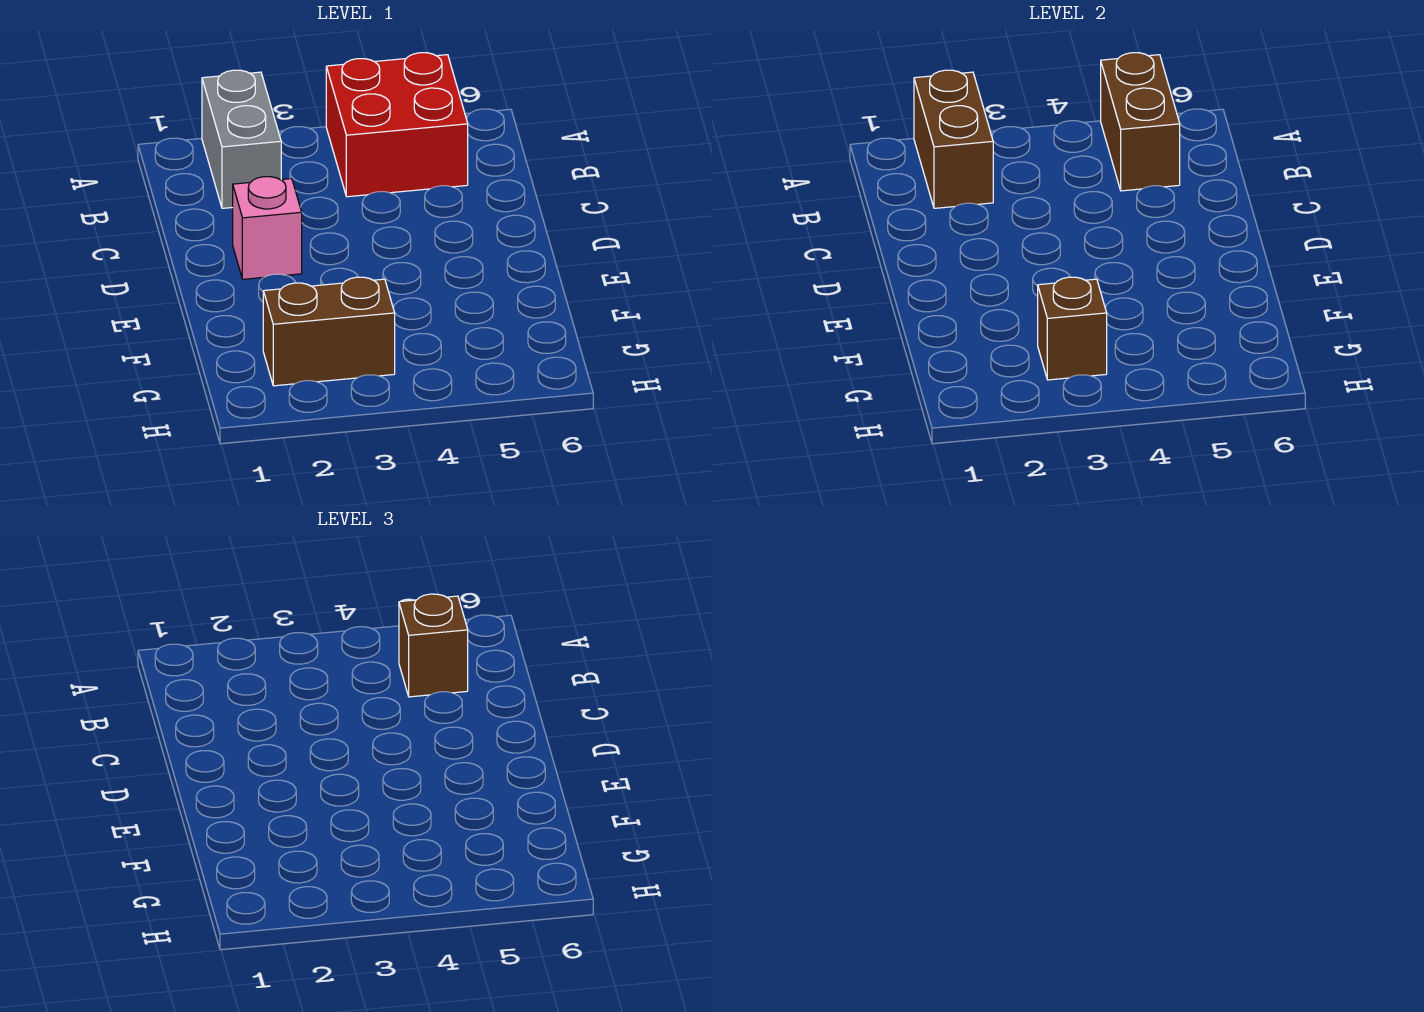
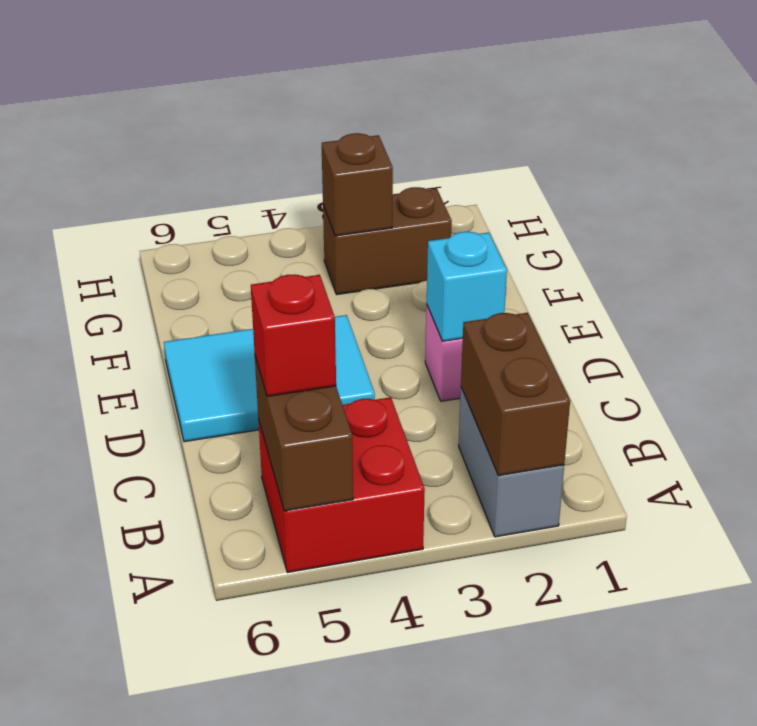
brown brick B5 level 3 -> red brick B5 level 3
none -> cyan brick D2 level 2
none -> cyan tile D4:E6 level 1

